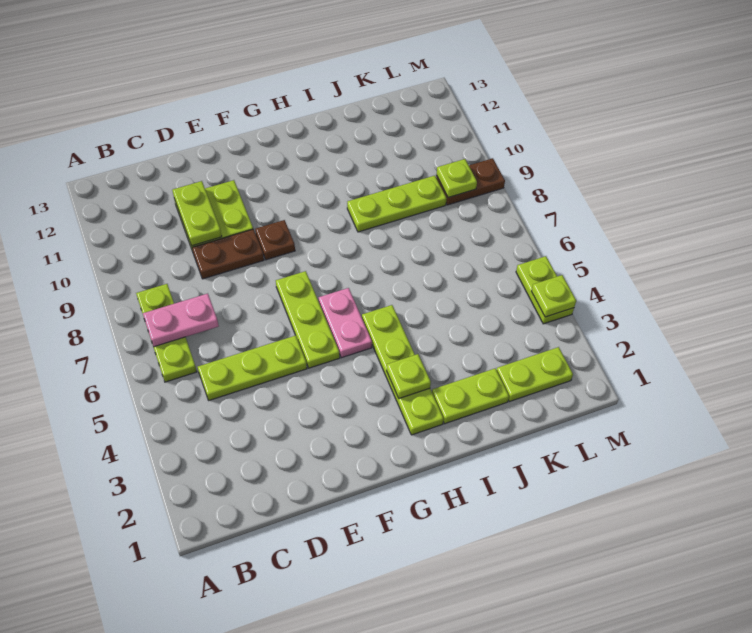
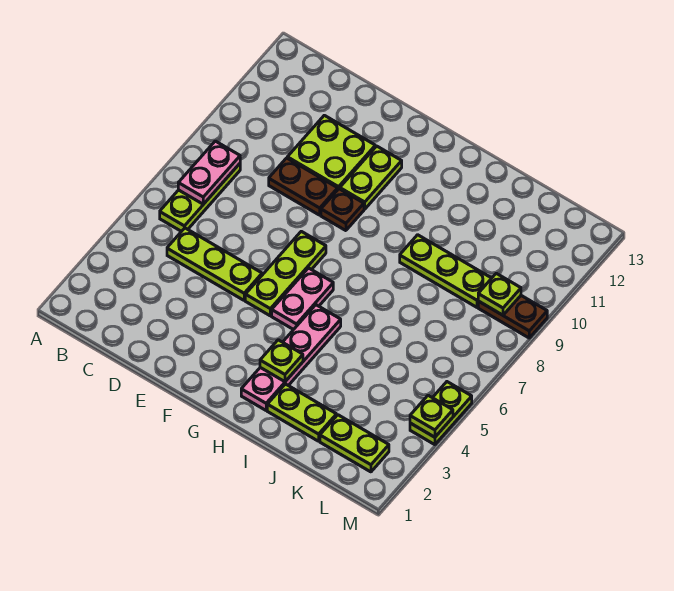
pink plate B7:C7 level 2 -> pink plate B7:B8 level 2
lime plate D10:D11 level 2 -> lime plate F10:F11 level 1
lime plate H2:H5 level 1 -> pink plate H2:H5 level 1

